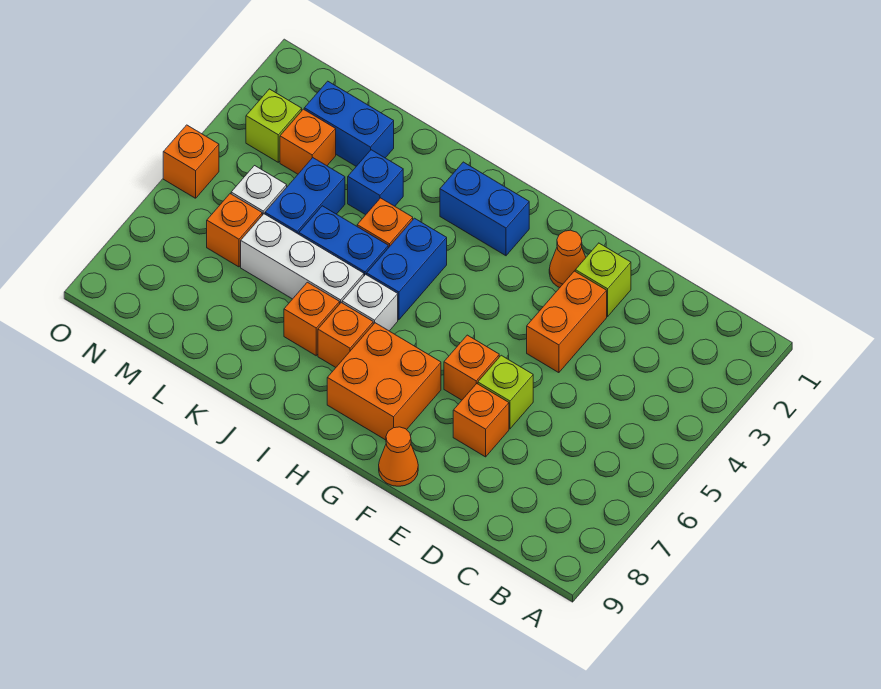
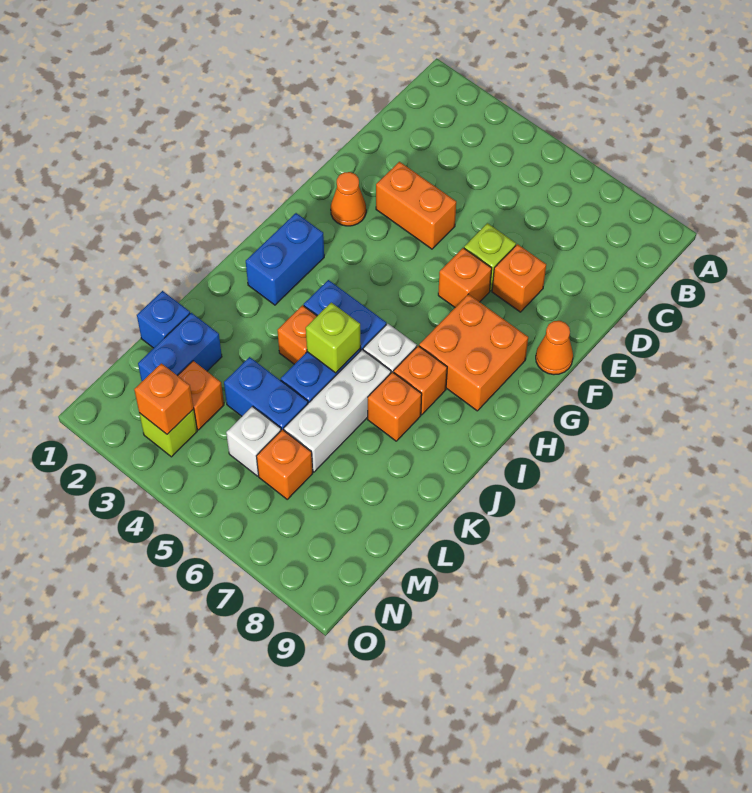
lime brick E2 level 1 -> lime brick J5 level 2
blue brick K3 level 1 -> blue brick L1 level 1
orange brick O5 level 1 -> orange brick N3 level 2

